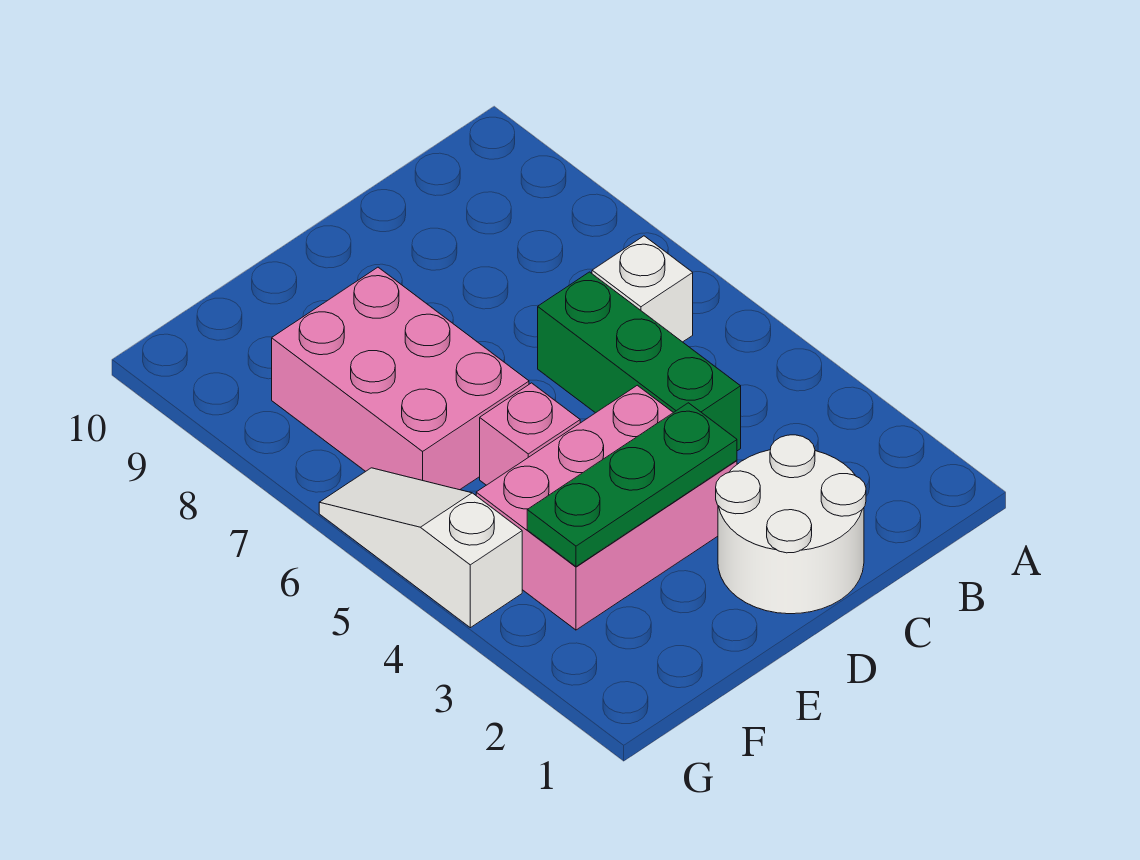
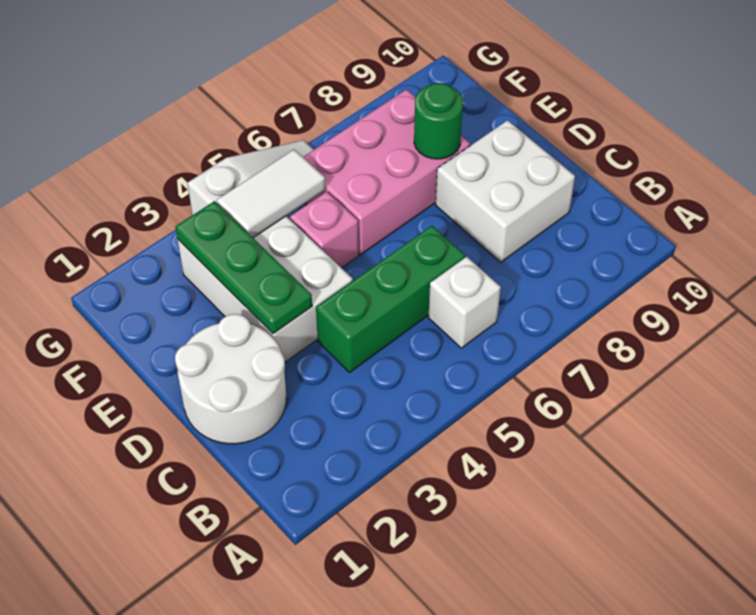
none -> white brick C8:D9 level 1
pink brick D3:F4 level 1 -> white brick D3:F4 level 1
none -> green round brick E8 level 2
none -> white tile F4:F5 level 2

